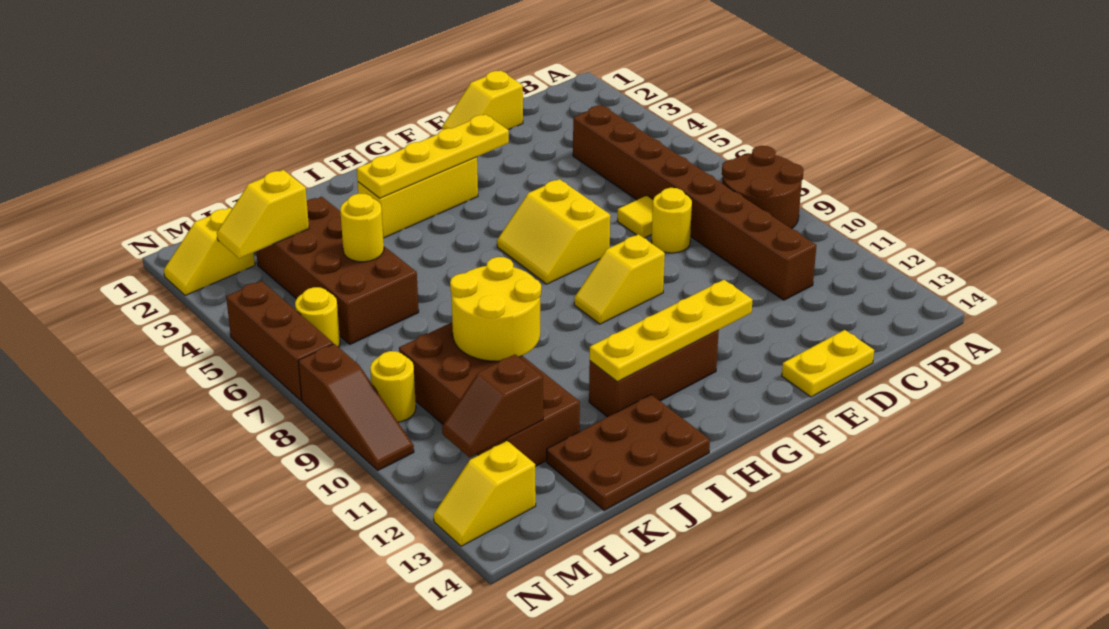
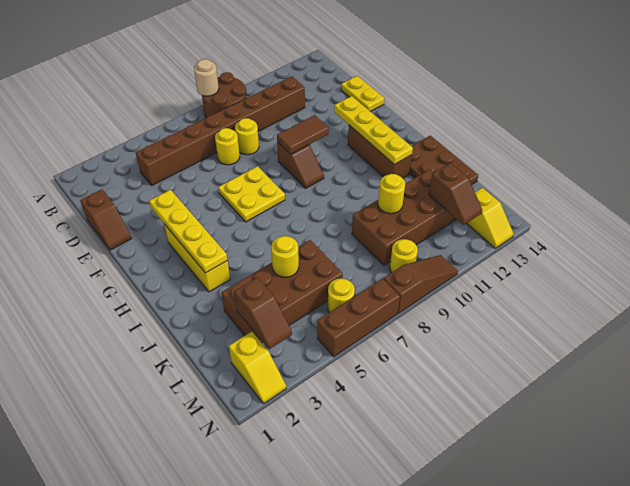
none -> tan round brick A8 level 2
yellow slope D1:E1 level 1 top D -> brown slope D1:E1 level 1 top D
yellow tile D7 level 1 -> yellow round brick D7 level 1
yellow slope F6:G7 level 1 top F -> yellow plate F6:G7 level 1
yellow slope F9:G9 level 1 top F -> brown slope F9:G9 level 1 top F
none -> brown tile F9:F10 level 2
yellow round brick J9:K10 level 2 -> yellow round brick K10 level 2
yellow slope L3:M3 level 2 top L -> brown slope L3:M3 level 2 top L

